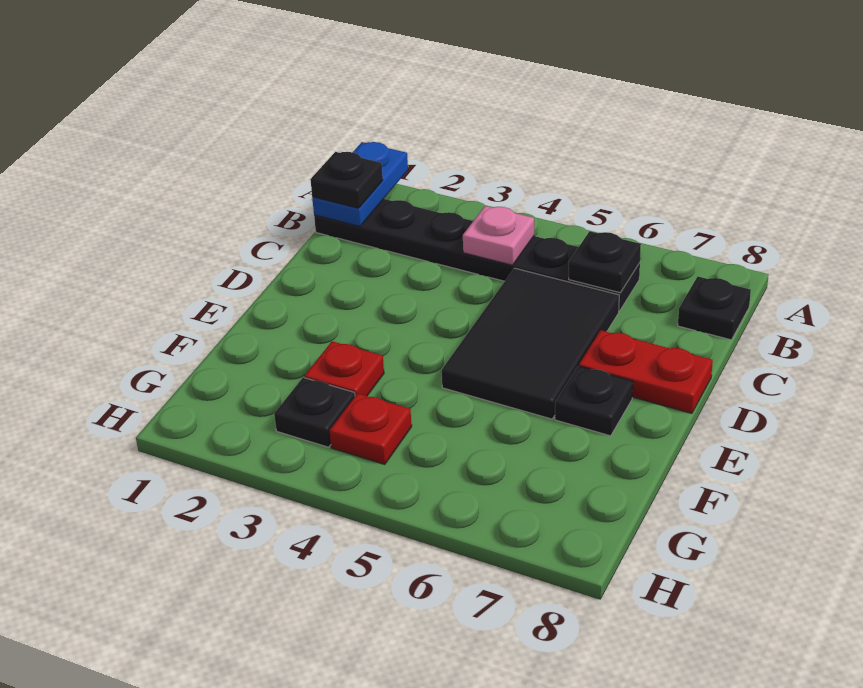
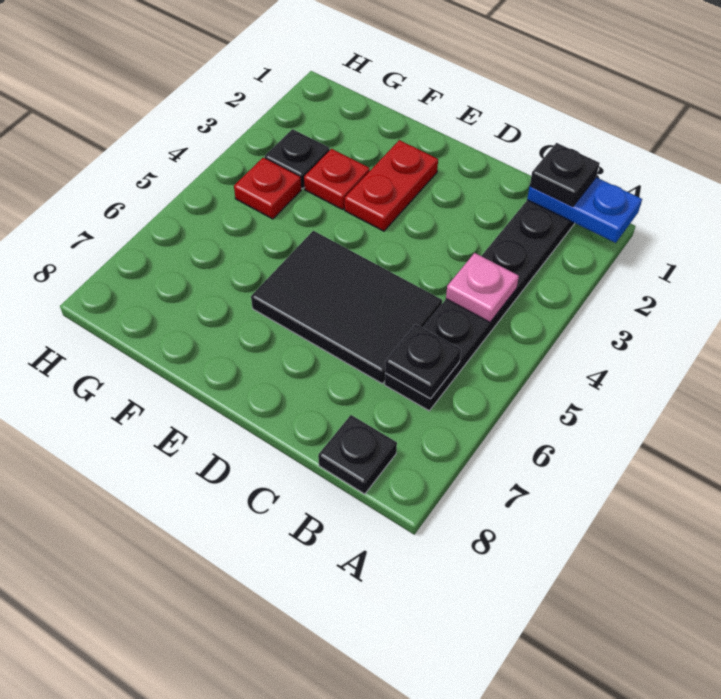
red plate D7:D8 level 1 -> red plate E2:E3 level 1
black plate E7 level 1 -> none

